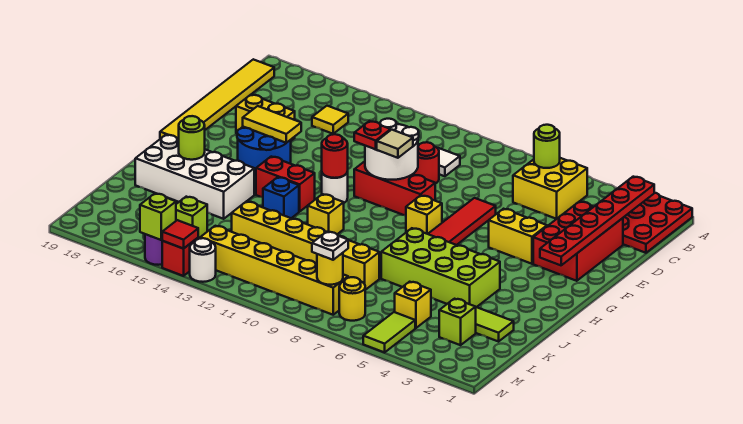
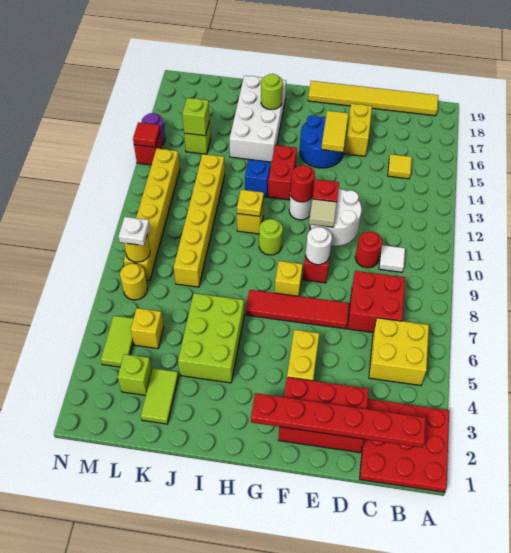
lime round brick B6 level 2 -> lime round brick H10 level 1
none -> red brick C7:D8 level 1
lime brick I4:J7 level 1 -> lime brick I4:J6 level 1
none -> yellow plate I11 level 2
lime tile M5:N5 level 1 -> lime tile M4:M5 level 1
white round brick N13 level 1 -> white round brick F9 level 2
lime brick N15 level 2 -> lime brick L15 level 2

